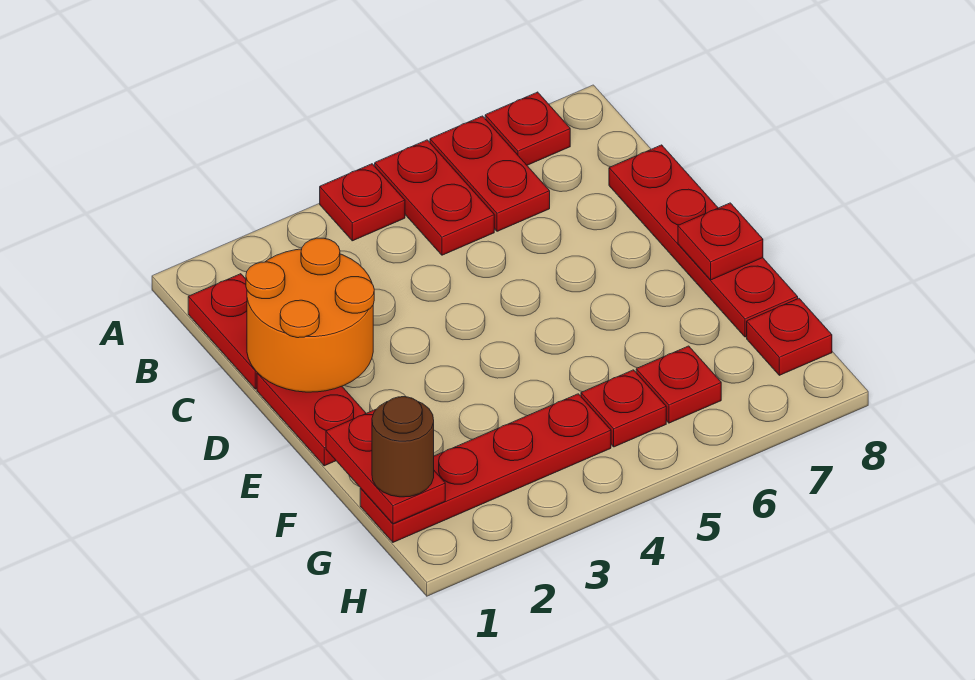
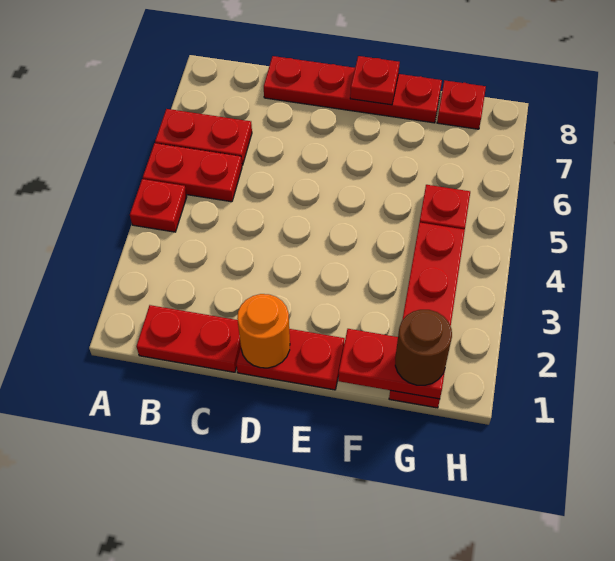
red plate A7 level 1 -> none
orange round brick C1:D2 level 2 -> orange round brick D1 level 2
red plate G6 level 1 -> none

